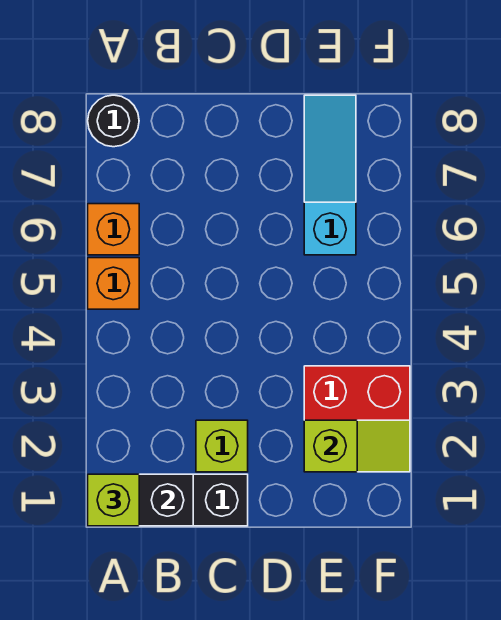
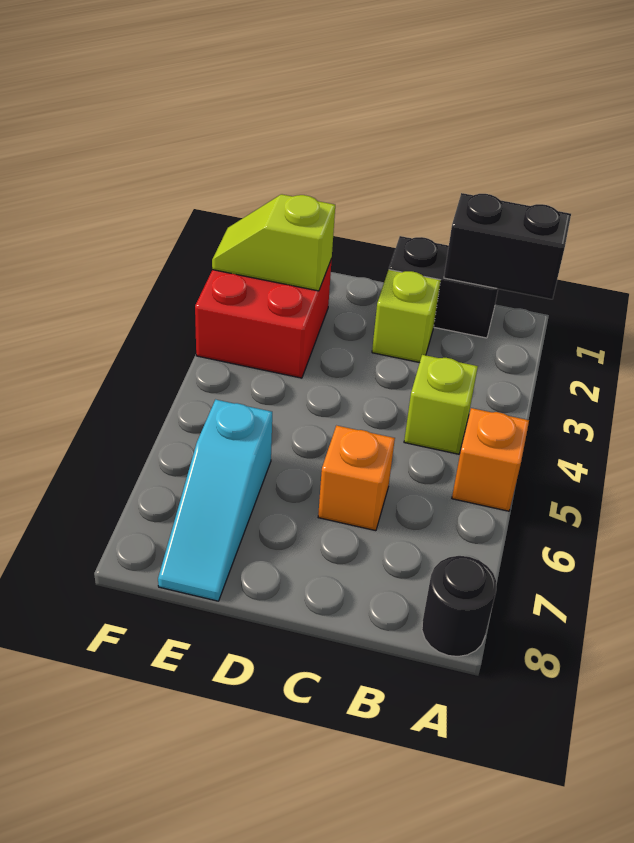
lime brick A1 level 3 -> lime brick B4 level 1
orange brick A6 level 1 -> orange brick C6 level 1

